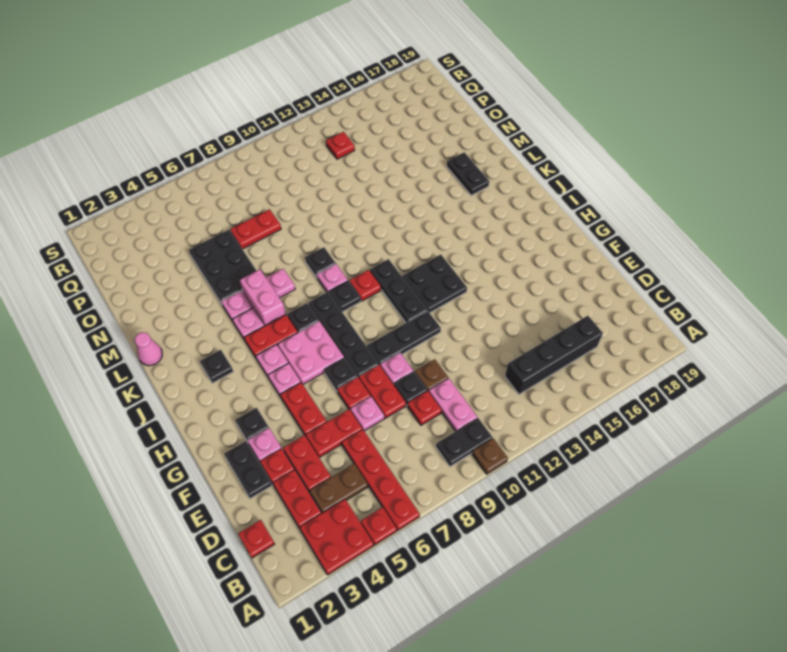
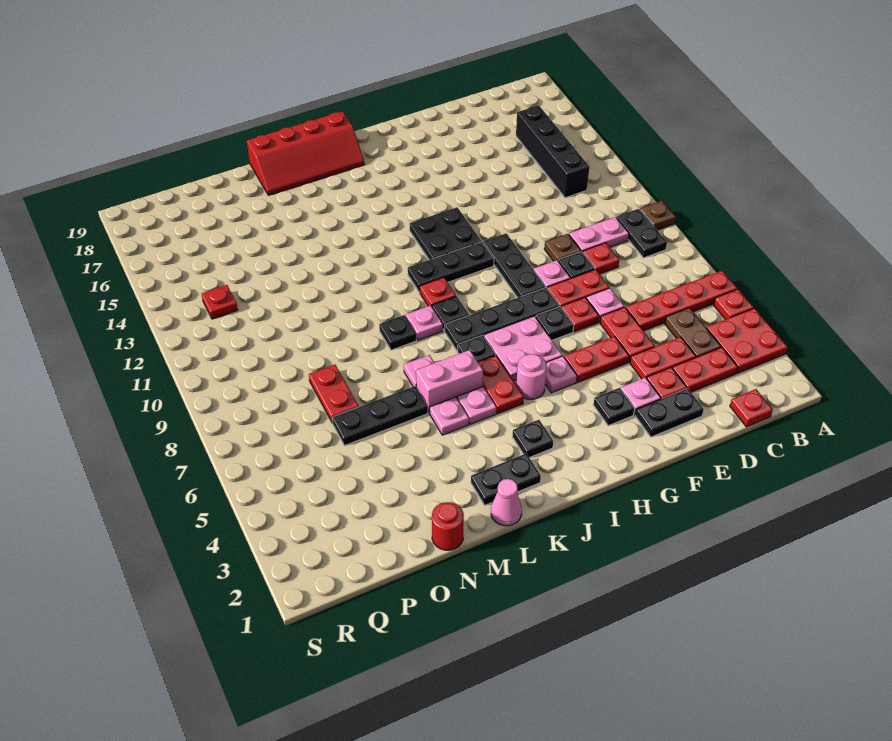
pink plate I5 level 1 -> pink round brick I5 level 1
none -> red slope J18:M19 level 1 top 19
black plate L17:M17 level 1 -> black plate K2:L2 level 1
black plate M5:O6 level 1 -> black plate M6:O6 level 1
none -> red round brick N1 level 1

